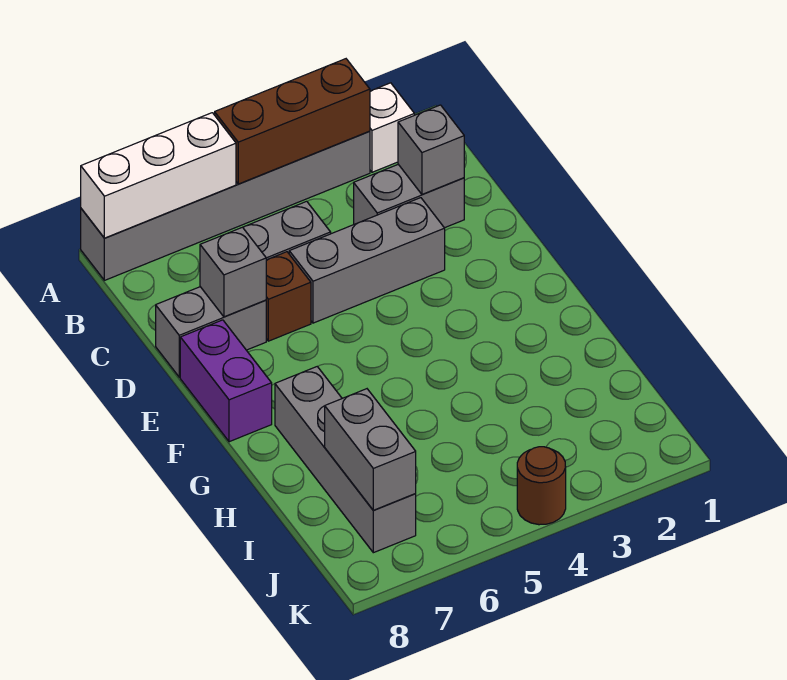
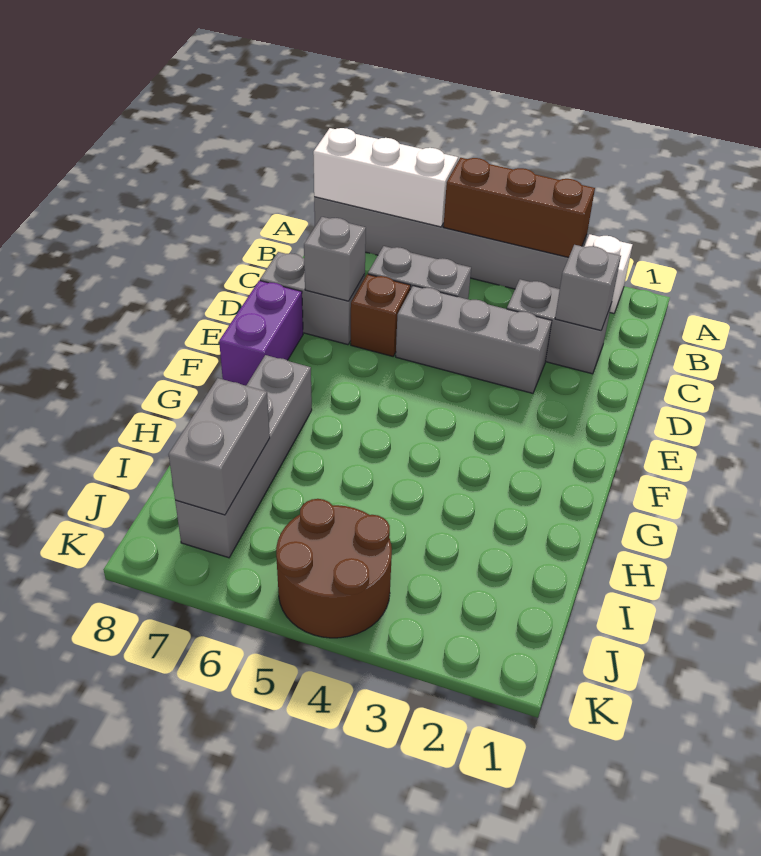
brown round brick K4 level 1 -> brown round brick J4:K5 level 1

